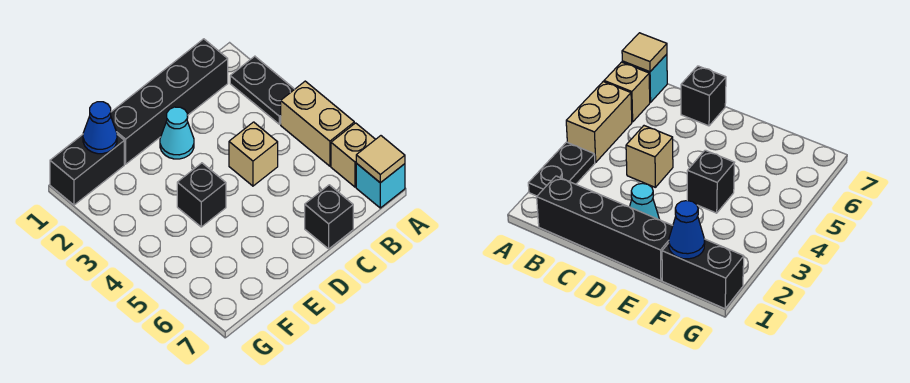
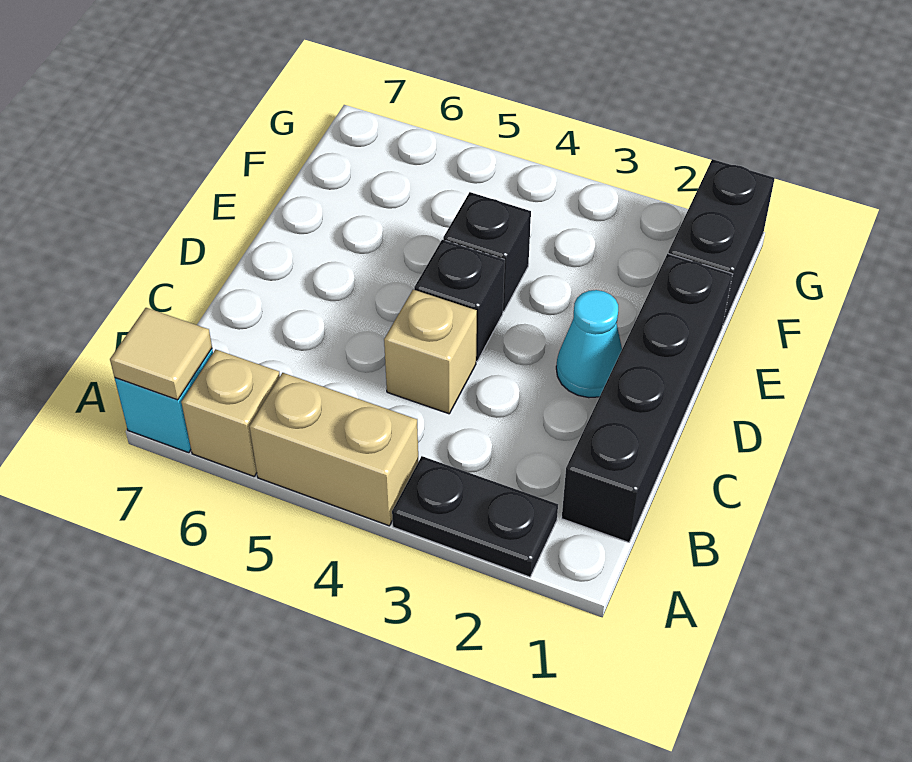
black brick C7 level 1 -> black brick D4 level 1
blue cone F1 level 2 -> none

